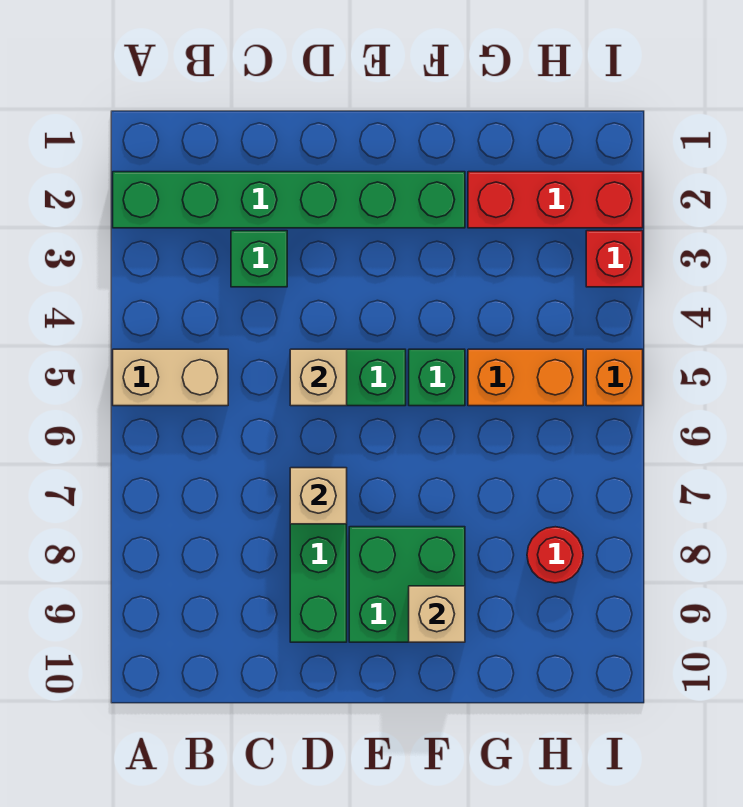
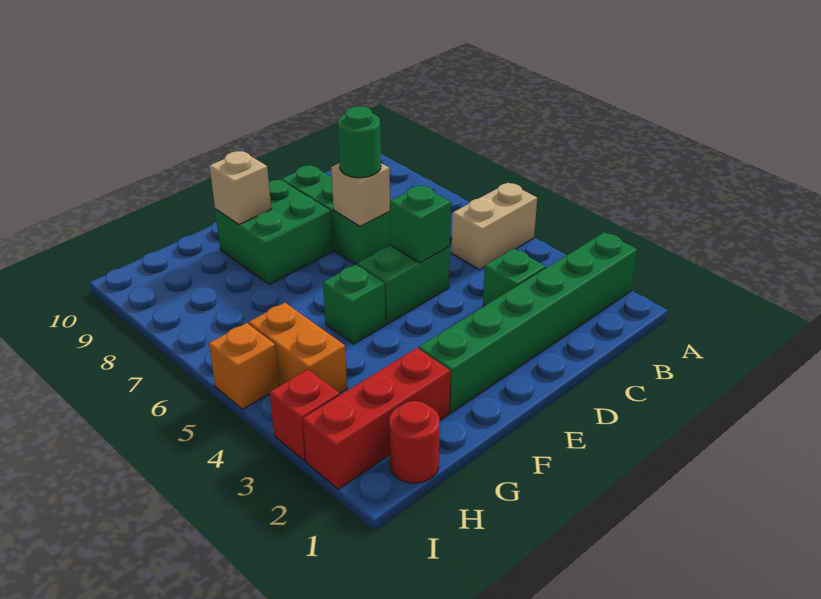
tan brick D5 level 2 -> green brick D5 level 2
none -> green round brick D7 level 3
orange brick G5:H5 level 1 -> orange brick H4:H5 level 1
red round brick H8 level 1 -> red round brick H1 level 1

